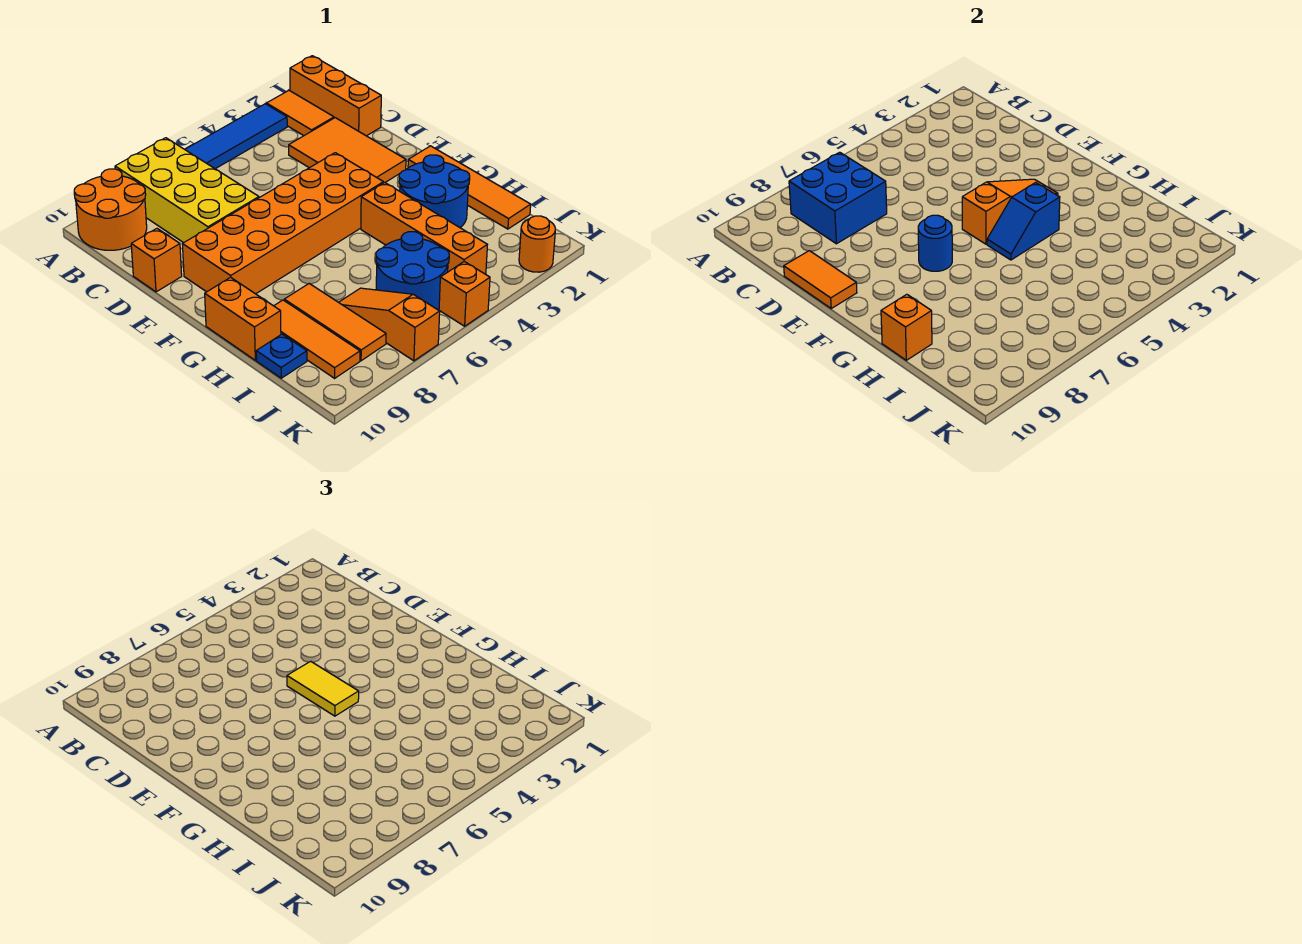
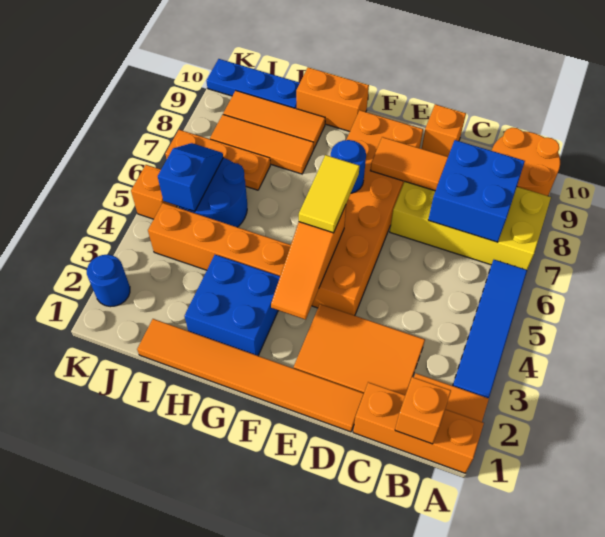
orange tile D10:E10 level 2 -> orange tile D8:E8 level 2
yellow tile E5:F5 level 3 -> yellow tile F5:F6 level 3
orange tile F1:I1 level 1 -> orange tile D1:I1 level 1
blue round brick G2:H3 level 1 -> blue brick G2:H3 level 1
blue slope G4:G5 level 2 top 4 -> blue slope J5:J6 level 2 top 5
orange brick H10 level 2 -> orange brick B1 level 2
orange slope I7:K7 level 1 top K -> orange plate I7:K7 level 1
blue plate I10 level 1 -> blue plate I10:K10 level 1
orange round brick K2 level 1 -> blue round brick K2 level 1

